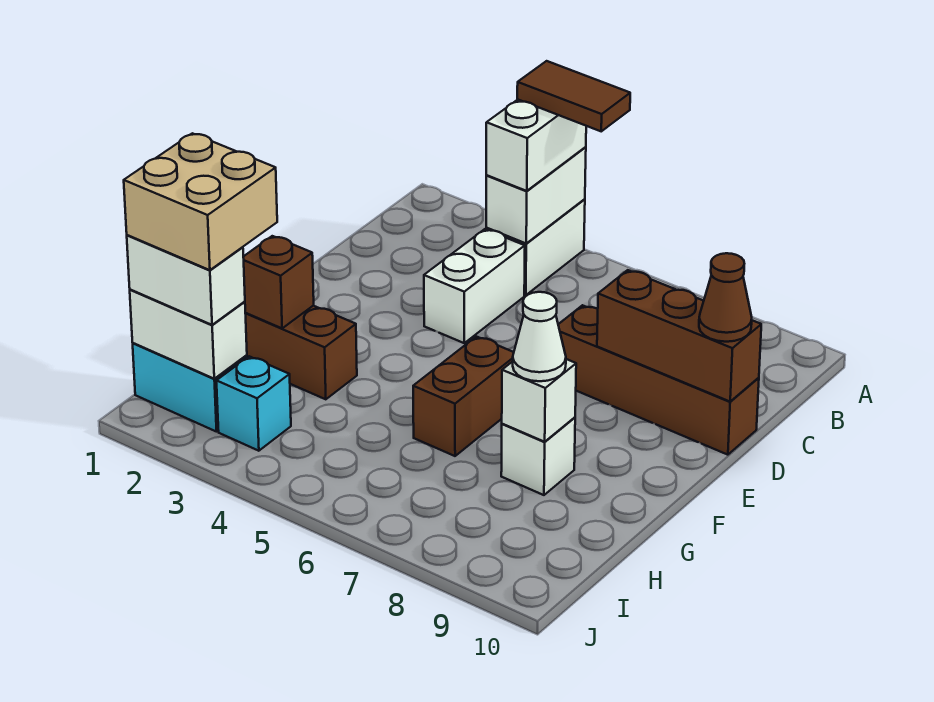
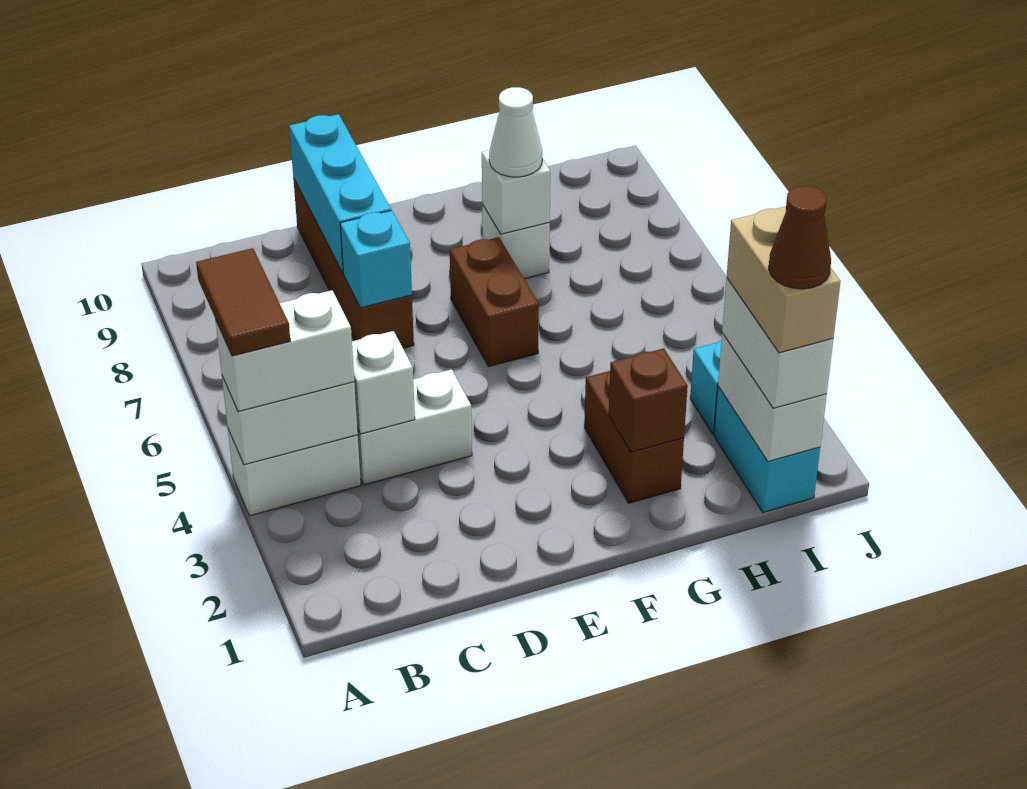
none -> white brick C4 level 2
none -> cyan brick D7 level 2
brown brick D8:D10 level 2 -> cyan brick D8:D10 level 2
brown cone D10 level 3 -> brown cone I1 level 5
brown brick F6:G6 level 1 -> brown brick F6:F7 level 1
tan brick H1:I2 level 4 -> tan brick I1:I2 level 4

